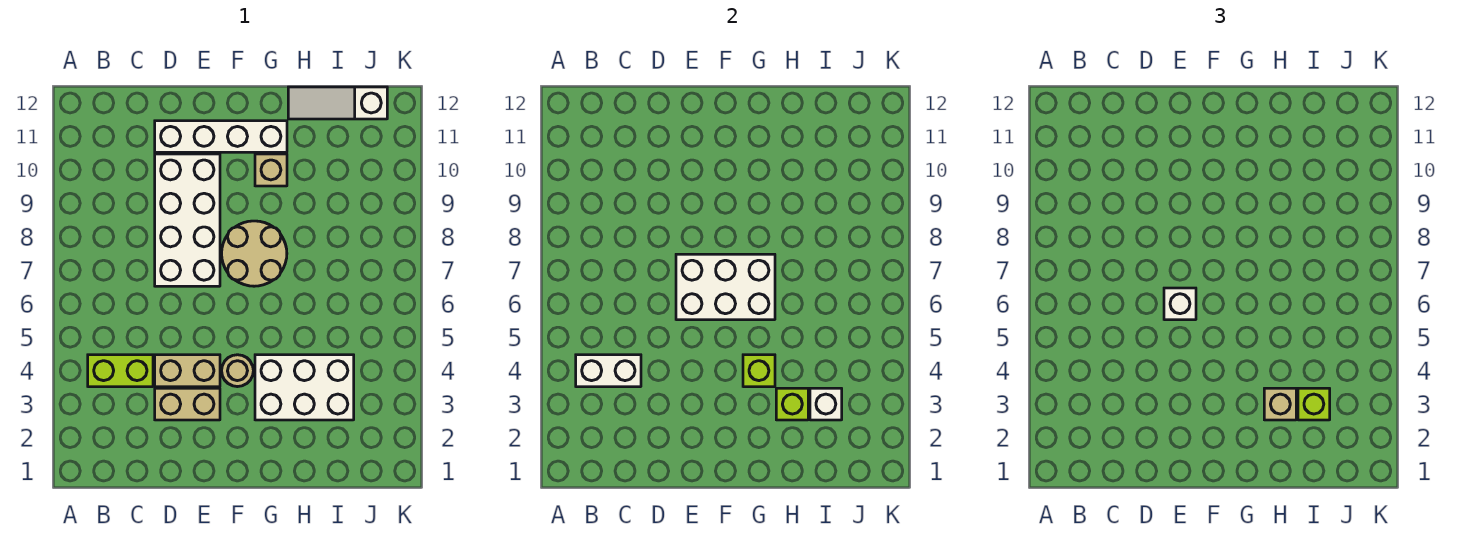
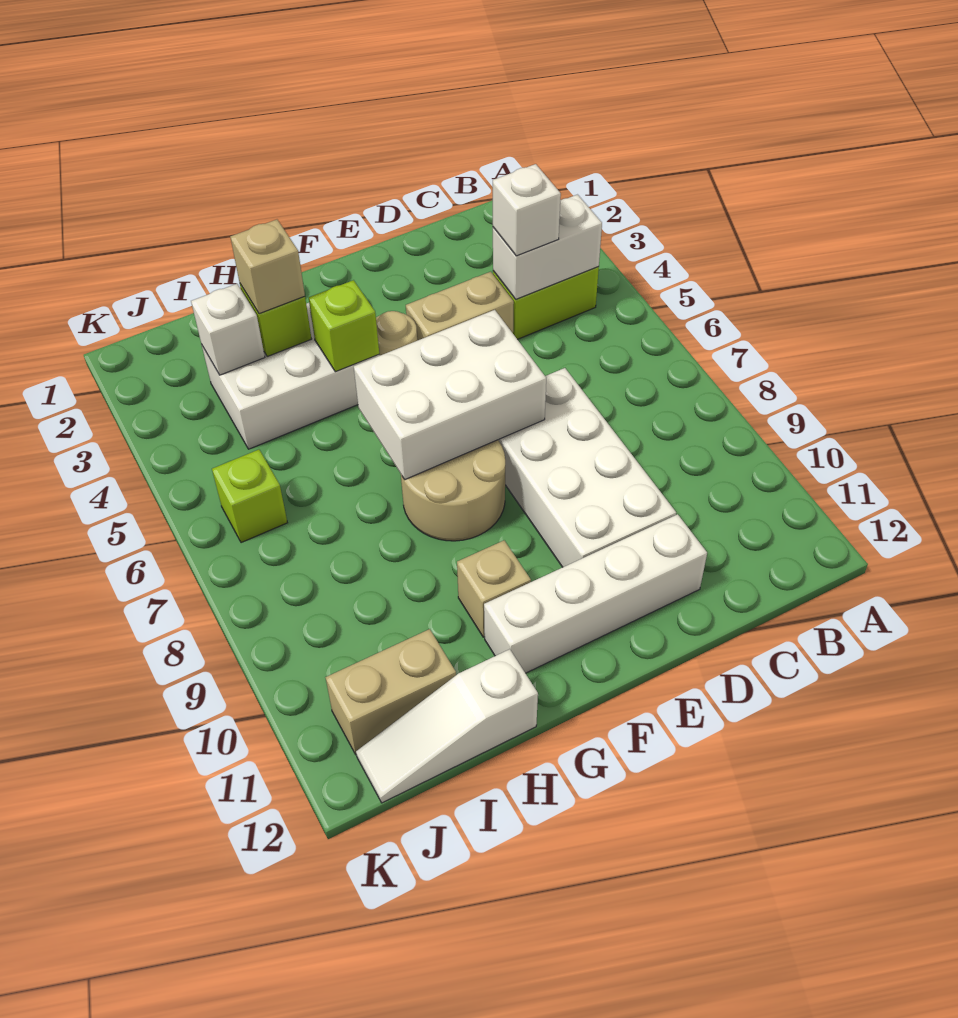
tan brick D3:E3 level 1 -> tan brick I11:J11 level 1
white brick E6 level 3 -> white brick C4 level 3
white slope H12:J12 level 1 top J -> white slope H12:J12 level 1 top H
lime brick I3 level 3 -> lime brick J6 level 1

